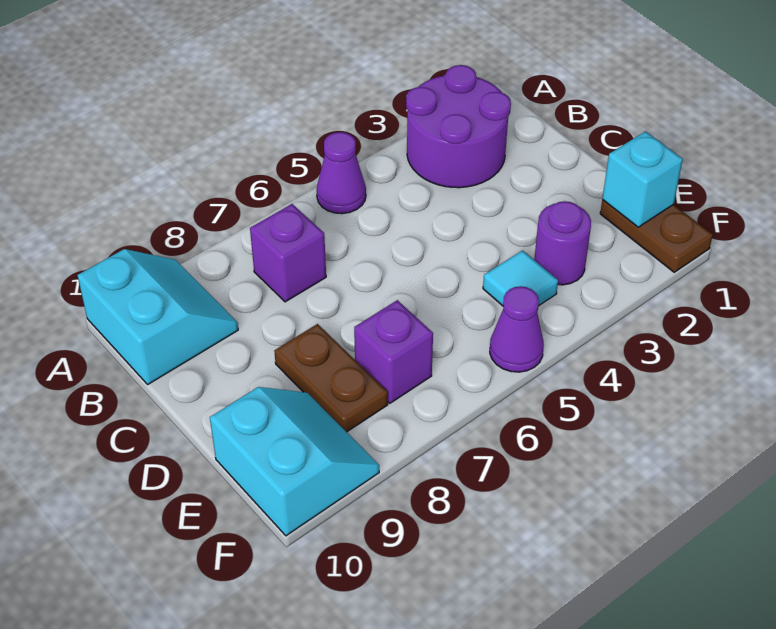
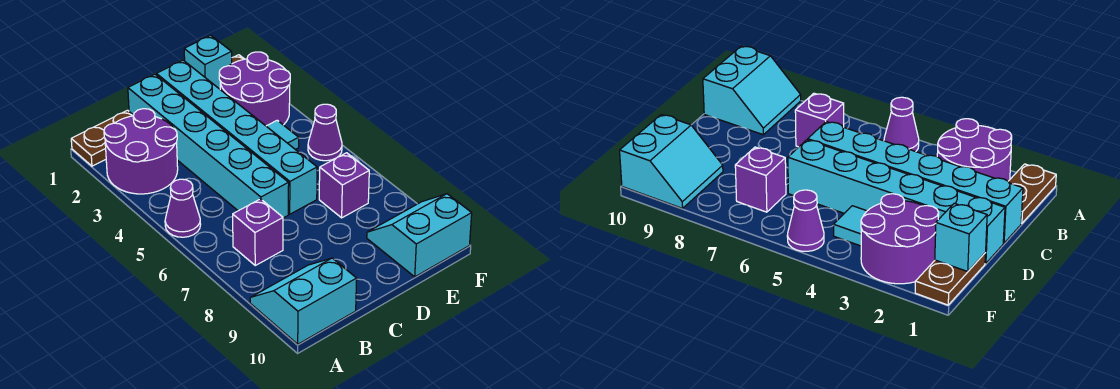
none -> cyan brick C1:C6 level 1
none -> cyan brick D1:D6 level 1
brown plate D8:E8 level 1 -> brown plate A1:B1 level 1
purple round brick E3 level 1 -> purple round brick E2:F3 level 1

